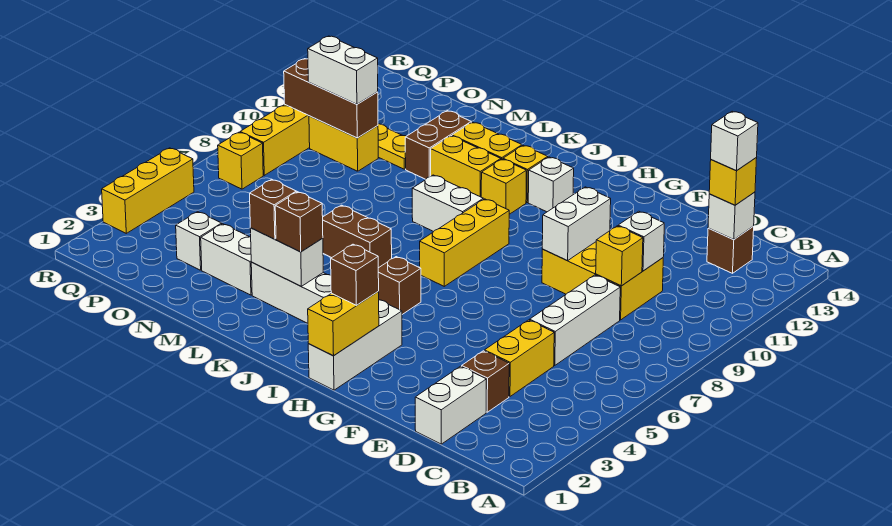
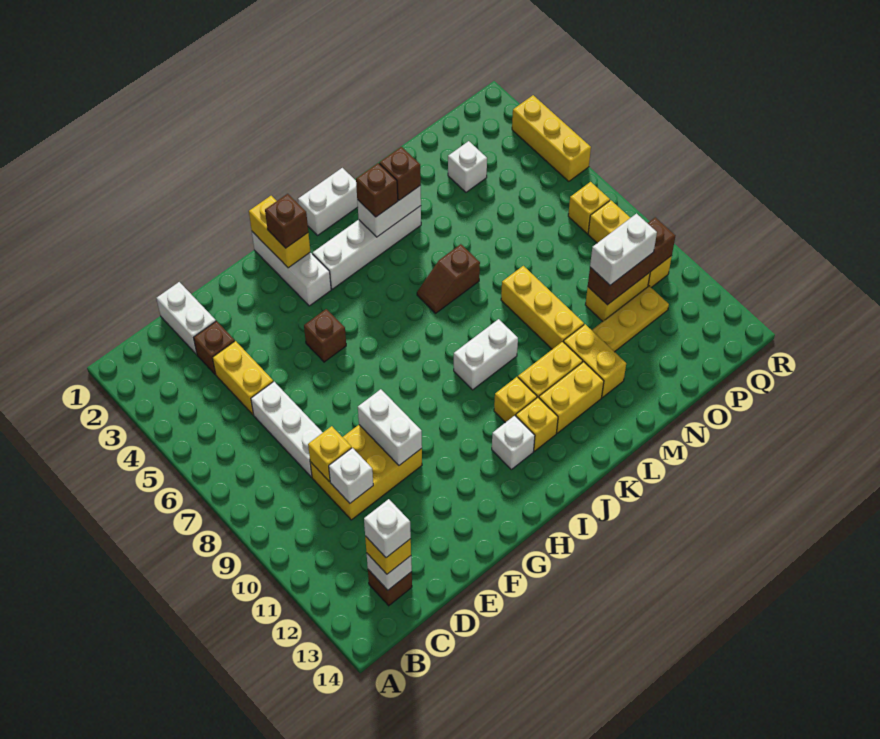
brown brick I5 level 1 -> brown brick G5 level 1
yellow brick I7:I9 level 1 -> yellow brick M8:M10 level 1
brown brick K6:L6 level 1 -> brown slope K6:L6 level 1 top L
white brick M3:N3 level 1 -> white brick J1:K1 level 1
brown brick M11:M12 level 1 -> yellow brick M11:M12 level 1

